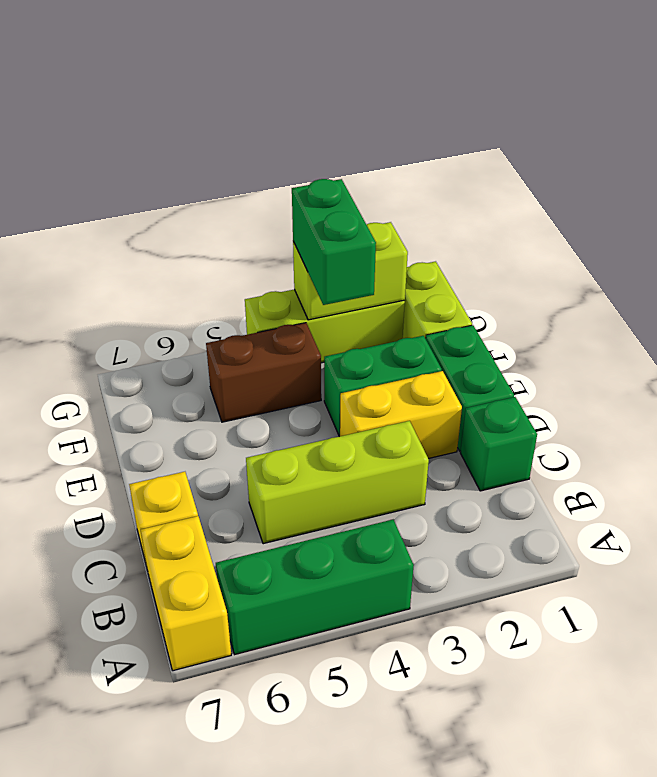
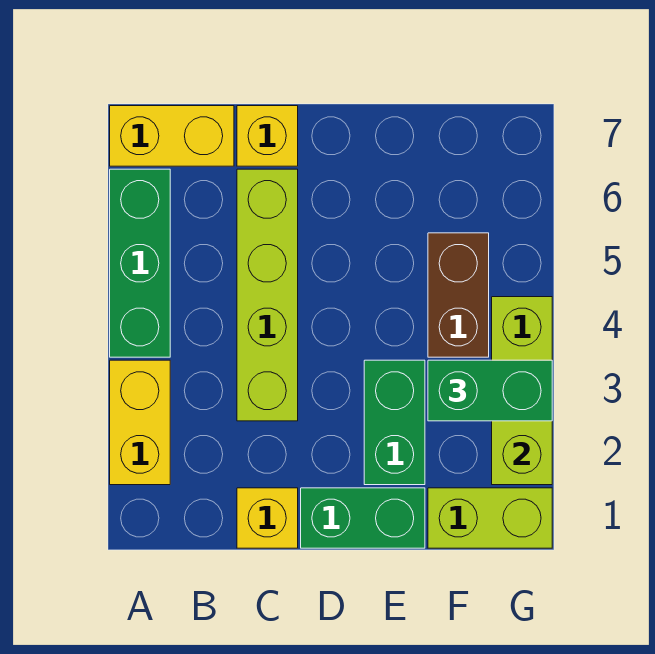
green brick C1 level 1 -> yellow brick C1 level 1
lime brick C3:C5 level 1 -> lime brick C3:C6 level 1
yellow brick D2:D3 level 1 -> yellow brick A2:A3 level 1

